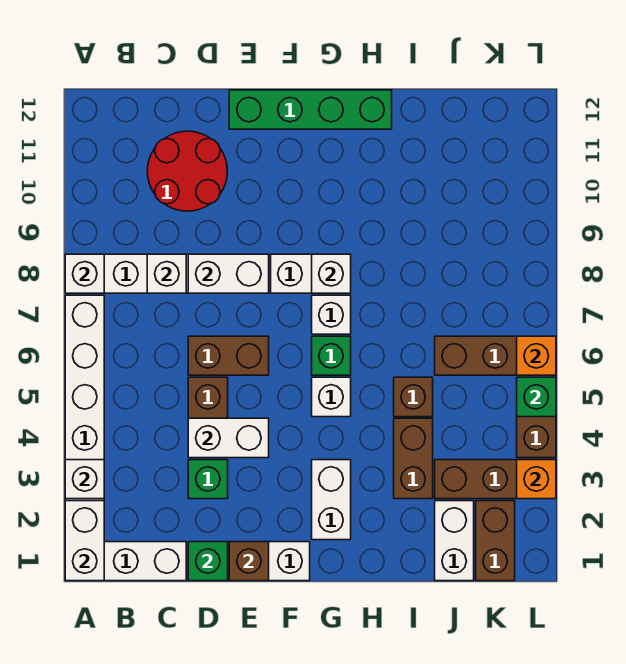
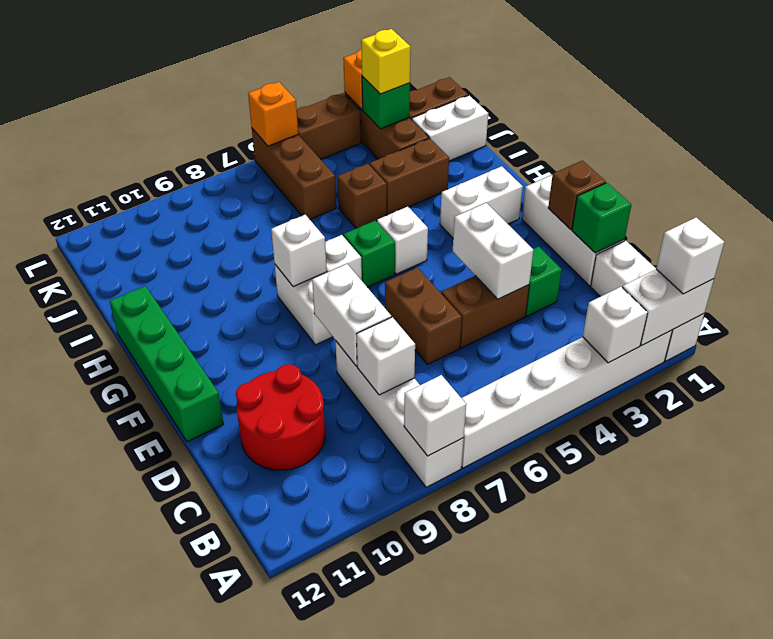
none -> white brick A1 level 3
none -> yellow brick K3 level 3
green brick L5 level 2 -> green brick K3 level 2

